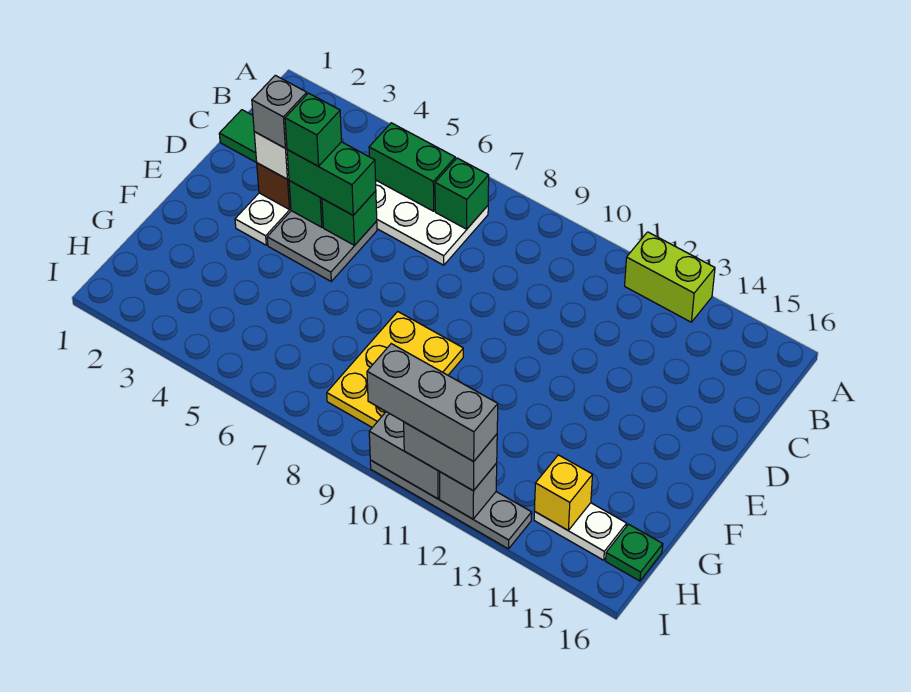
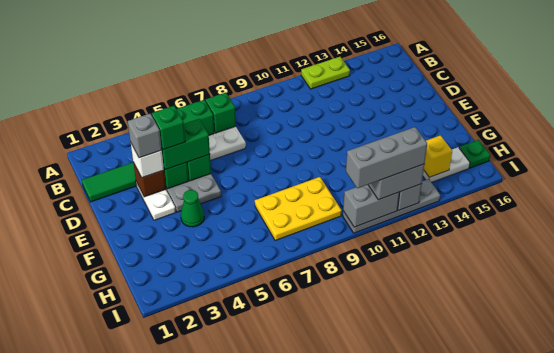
lime brick A12:A13 level 1 -> lime plate A12:A13 level 1
none -> green cone F4 level 1
yellow plate F8:H9 level 1 -> yellow plate G7:H9 level 1

